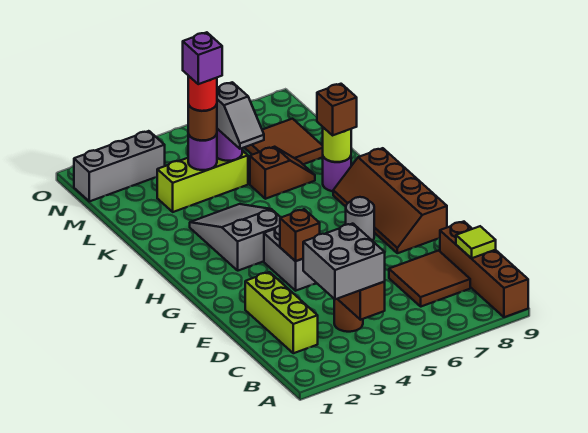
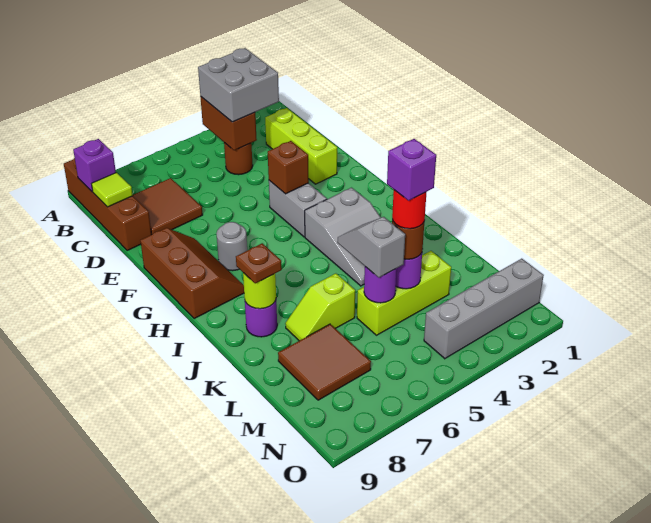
none -> purple brick B9 level 2
brown slope F8:I9 level 1 top 9 -> brown slope F8:H9 level 1 top 9
brown brick J8 level 3 -> brown plate J8 level 3
brown slope K6:K7 level 1 top 6 -> lime slope K6:K7 level 1 top 6
grey brick N1:N3 level 1 -> grey brick N1:N4 level 1

